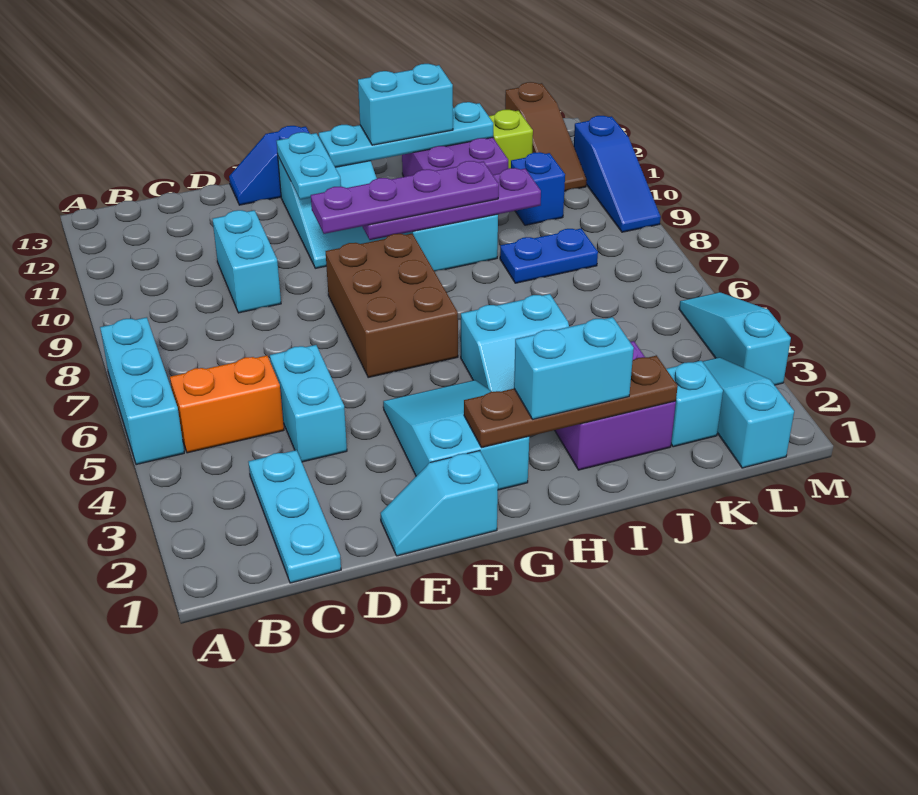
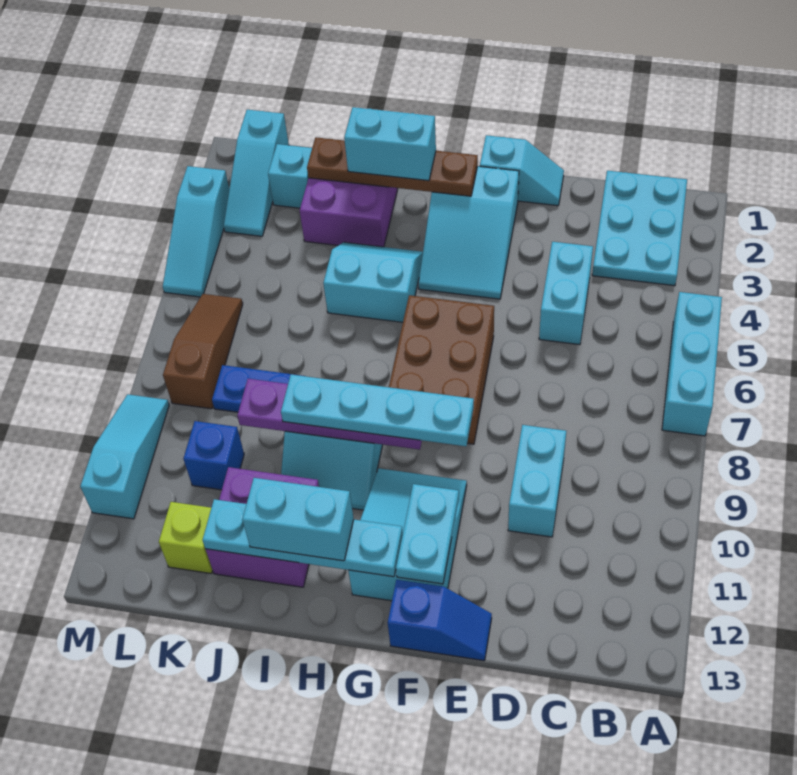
orange brick B5:C5 level 1 -> none
cyan plate C1:C3 level 1 -> cyan plate B1:C3 level 1
purple plate F9:I9 level 3 -> cyan plate F9:I9 level 3
brown slope L11:L13 level 1 top 13 -> brown slope L6:L8 level 1 top 8
blue slope M9:M11 level 1 top 11 -> cyan slope M9:M11 level 1 top 11

